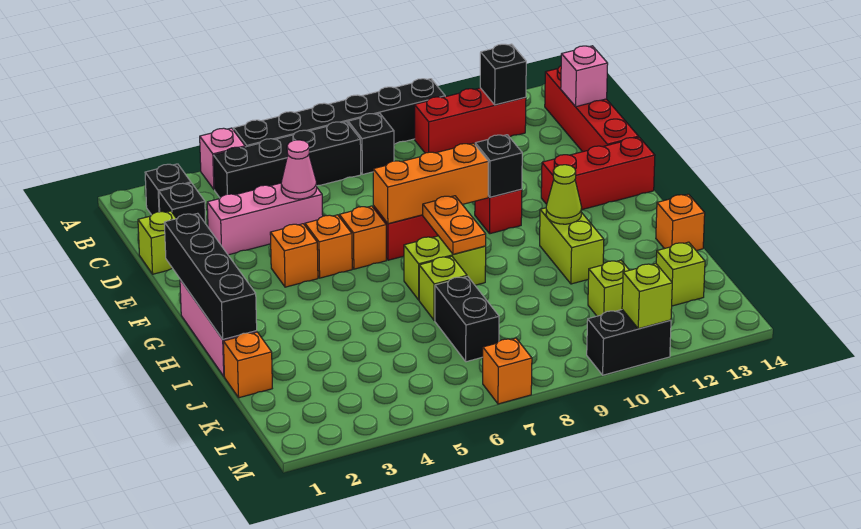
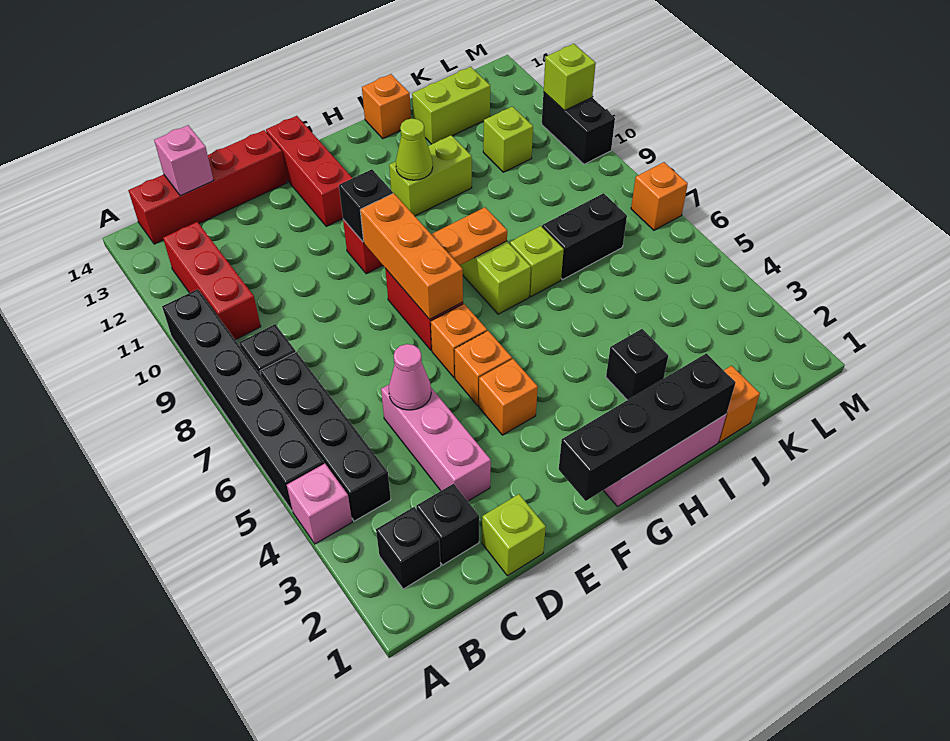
black brick B12 level 2 -> black brick I3 level 1
lime brick K13 level 1 -> lime brick J13:K13 level 1

